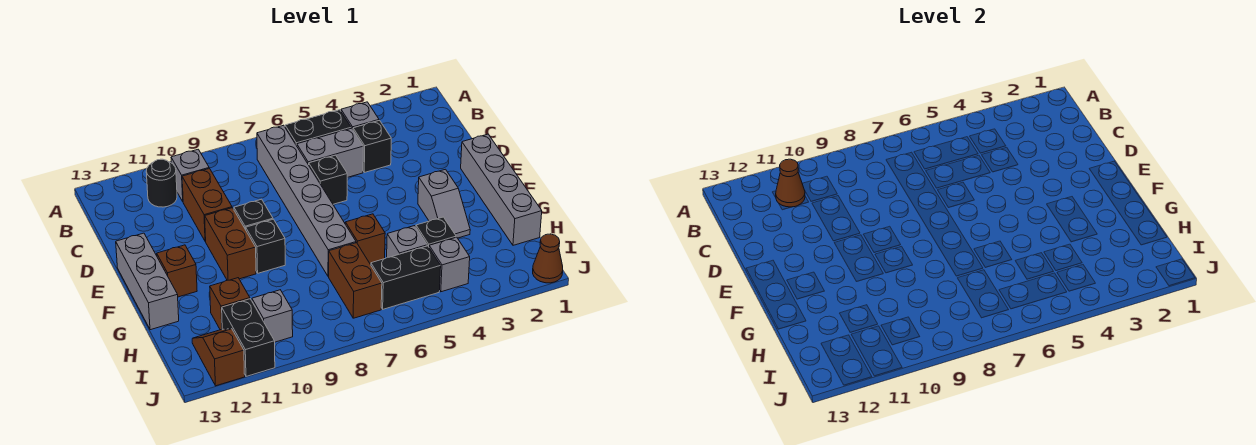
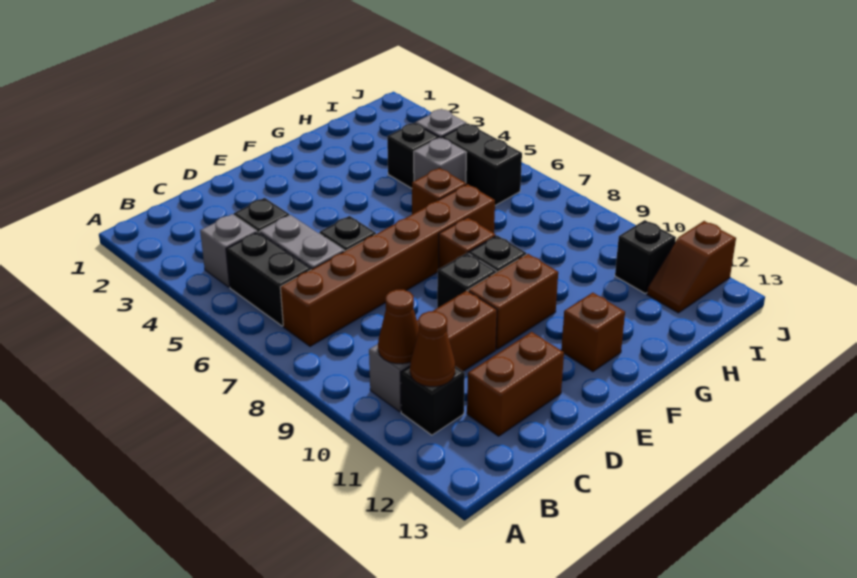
grey brick B7:G7 level 1 -> brown brick B7:G7 level 1
black round brick B11 level 1 -> black brick B11 level 1
grey brick E1:H1 level 1 -> none
grey brick E13:G13 level 1 -> none
grey slope F3:G3 level 1 top F -> none
brown brick H7:I7 level 1 -> brown brick C12:D12 level 1
brown brick H11 level 1 -> brown brick F8 level 1
grey brick I10 level 1 -> none
black brick I11:J11 level 1 -> black brick I11 level 1
brown cone J1 level 1 -> brown cone B10 level 2

